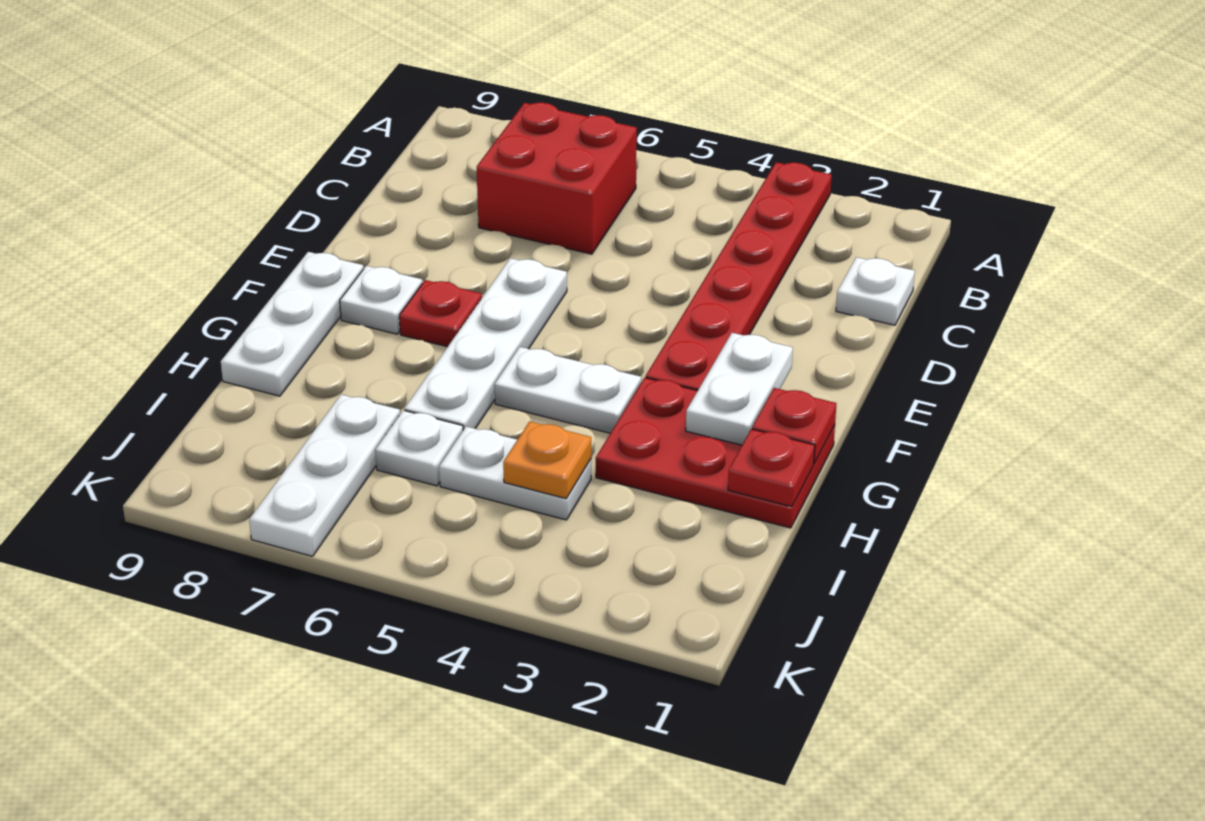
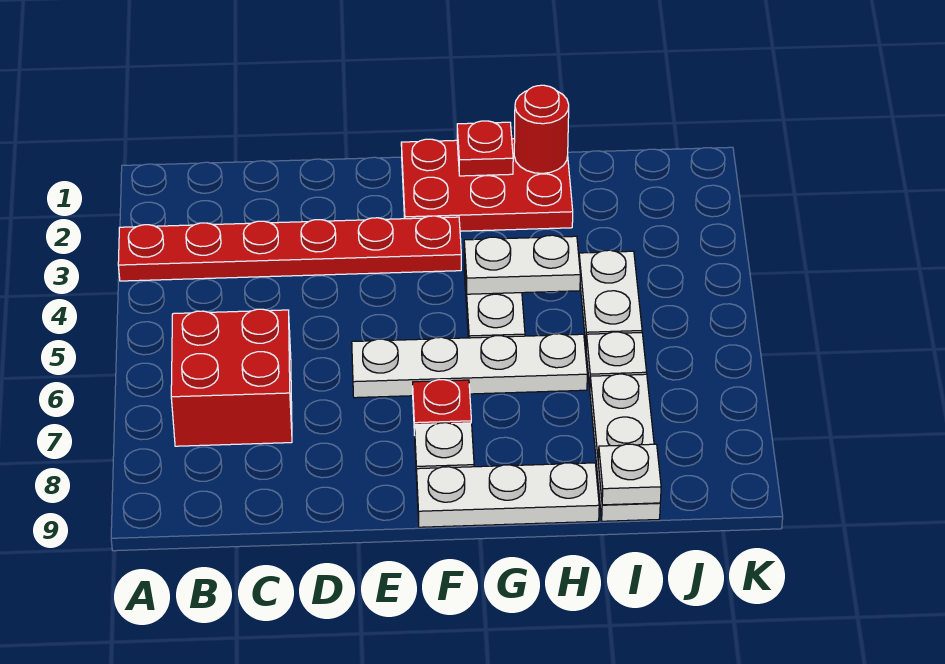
white plate C1 level 1 -> white plate I9 level 2
white plate F2:G2 level 2 -> white plate G4:H4 level 2
red plate G1:H3 level 1 -> red plate F1:H2 level 1
red plate H1 level 2 -> red round brick H1 level 2
orange plate I4 level 2 -> none
white plate I7:K7 level 1 -> white plate I7:I9 level 1

